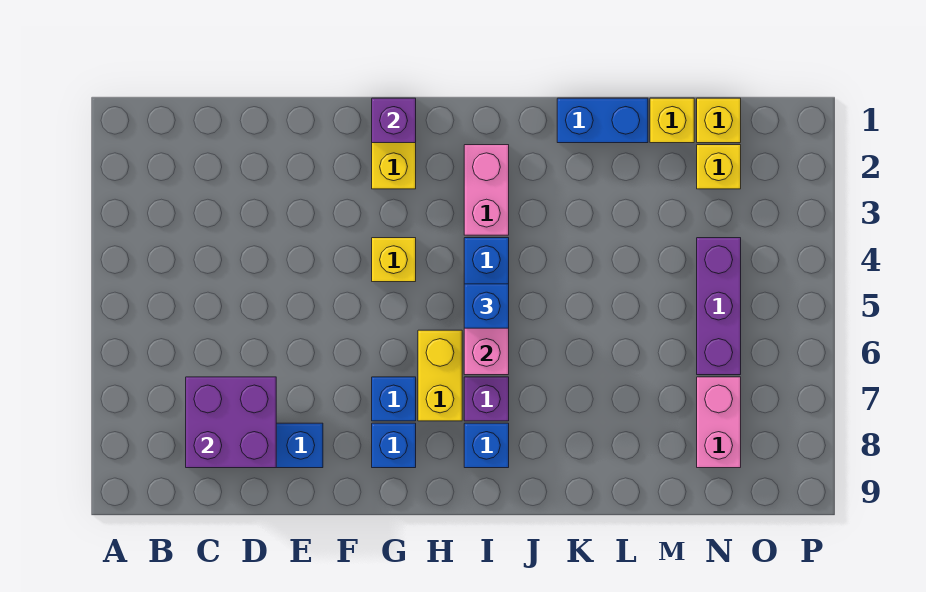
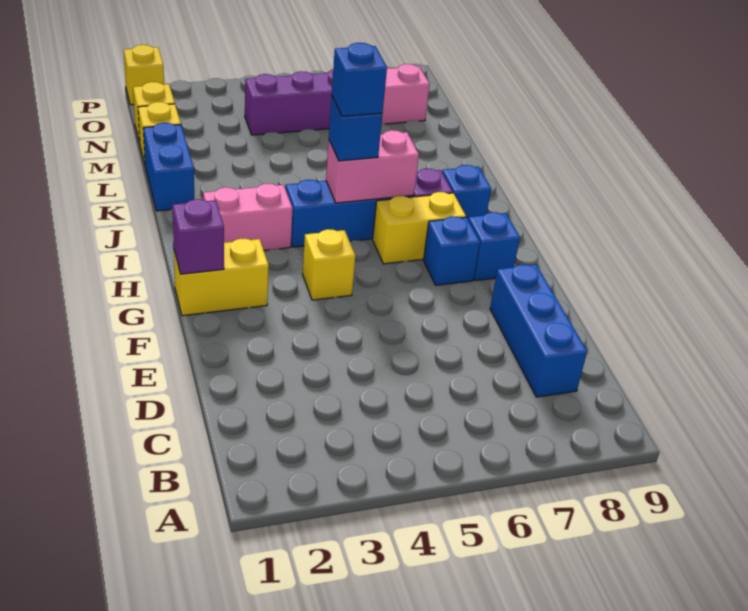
purple brick C7:D8 level 2 -> none
none -> blue brick I5 level 4
yellow brick N2 level 1 -> yellow brick P1 level 1

